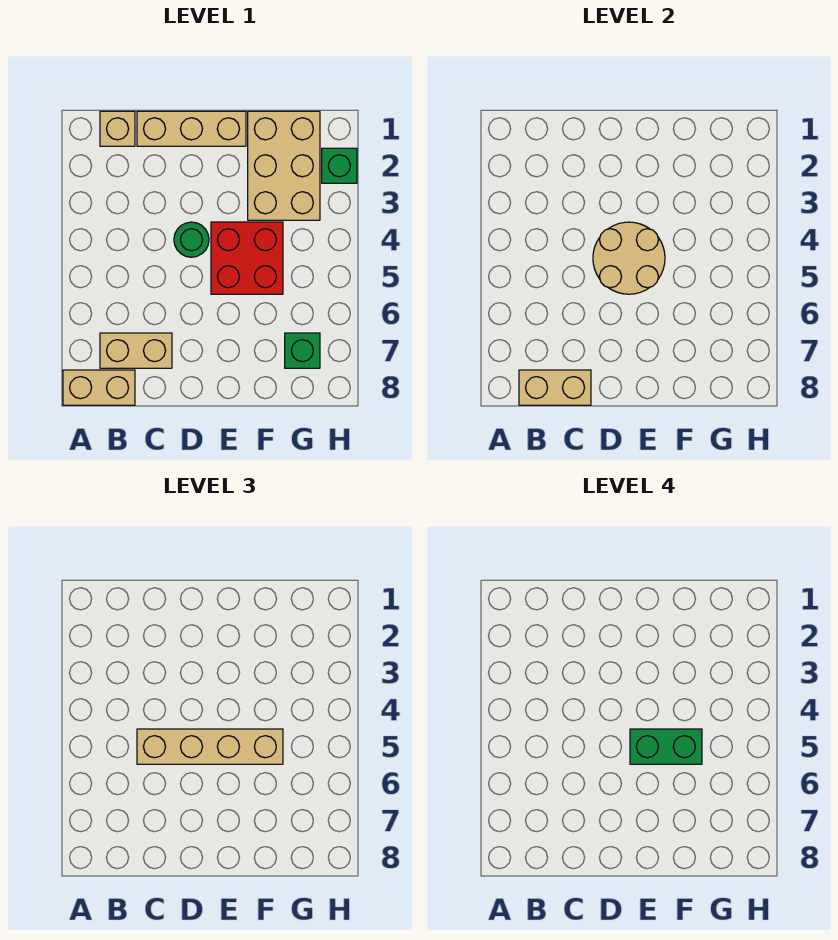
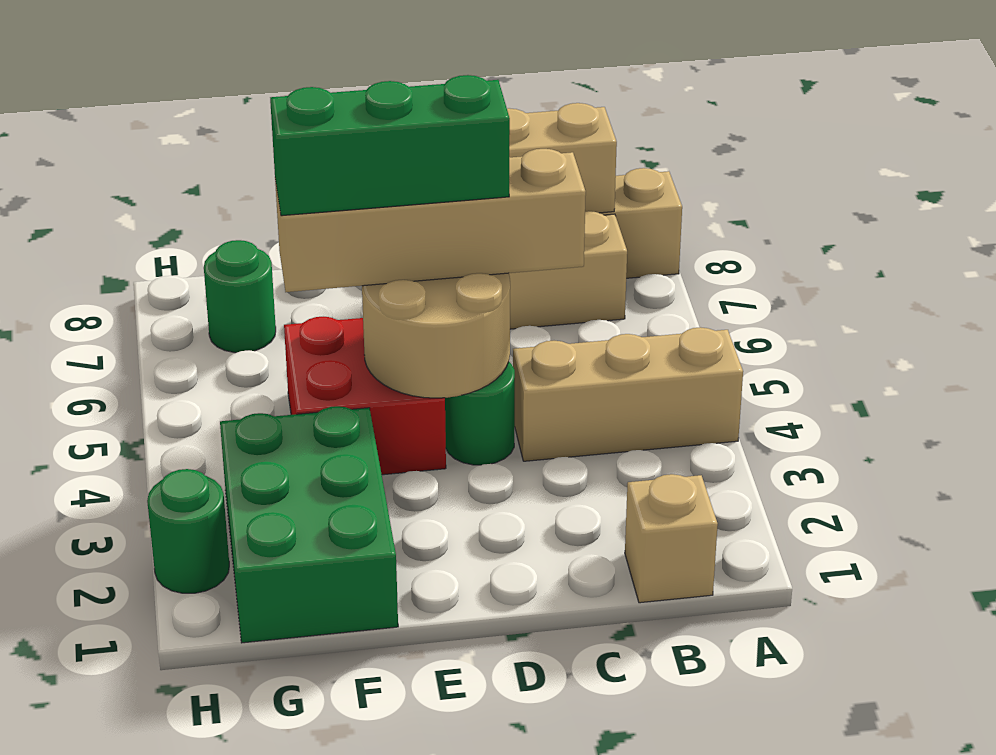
tan brick C1:E1 level 1 -> tan brick A4:C4 level 1
green brick E5:F5 level 4 -> green brick D5:F5 level 4
tan brick F1:G3 level 1 -> green brick F1:G3 level 1
green brick G7 level 1 -> green round brick G7 level 1
green brick H2 level 1 -> green round brick H2 level 1

